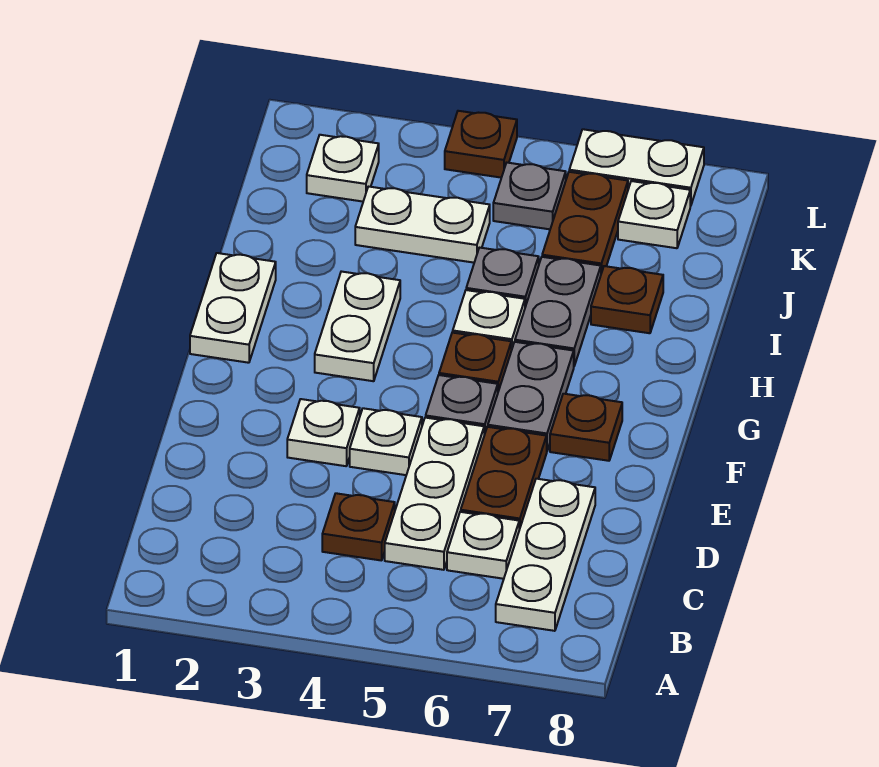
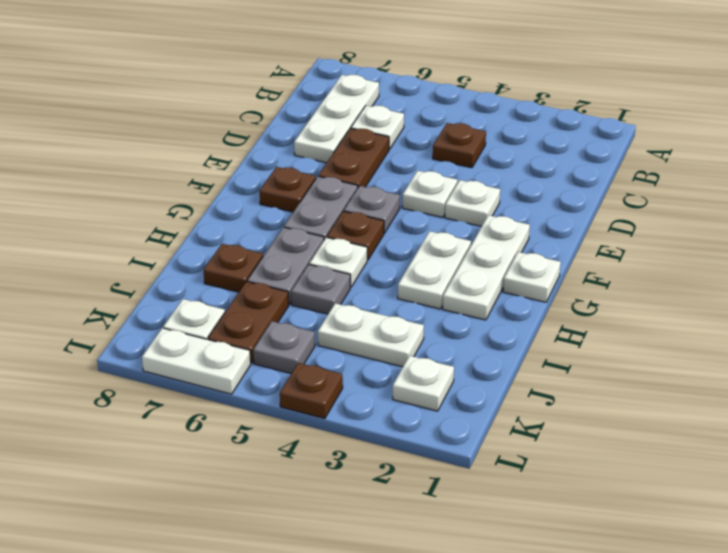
white plate C5:E5 level 1 -> white plate F2:H2 level 1
white plate G1:H1 level 1 -> white plate G1 level 1

